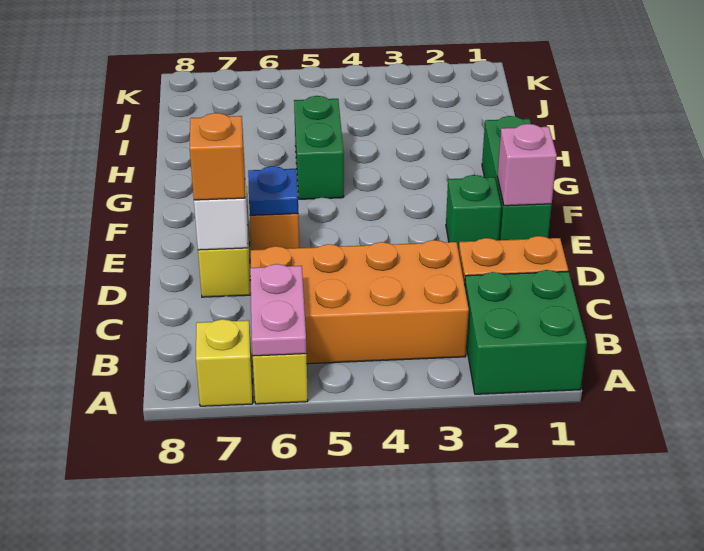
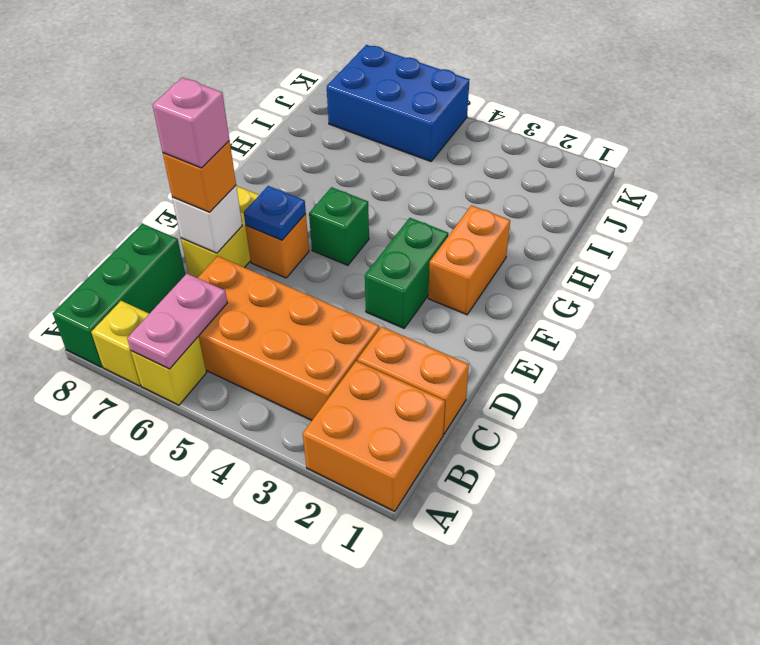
green brick A1:B2 level 1 -> orange brick A1:B2 level 1
green brick E1:G1 level 1 -> green brick A8:C8 level 1
pink brick E1 level 2 -> pink brick D7 level 4
green brick E2 level 1 -> green brick F5 level 1
none -> orange brick F2:G2 level 1
green brick G5:H5 level 1 -> green brick E3:F3 level 1
none -> blue brick J5:K7 level 1

